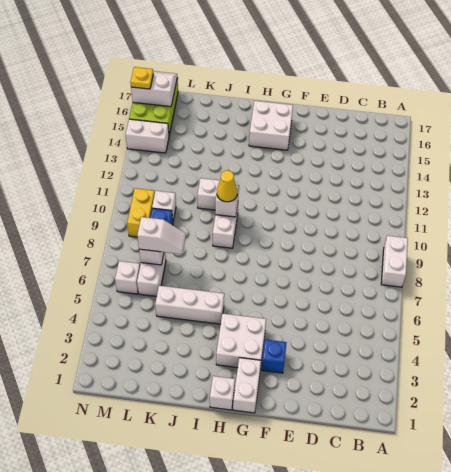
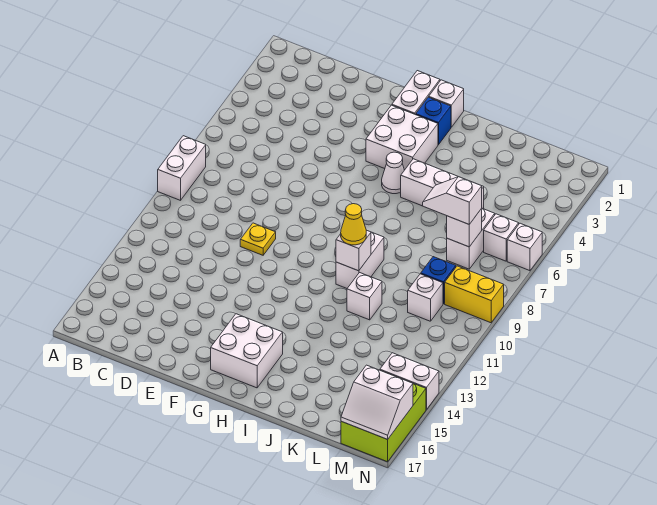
blue brick F3 level 1 -> blue brick H2 level 1
none -> white cone H5 level 1
yellow brick M9:M10 level 1 -> yellow brick M9:N9 level 1
none -> white brick N6 level 1
yellow plate N16 level 3 -> yellow plate E10 level 1

